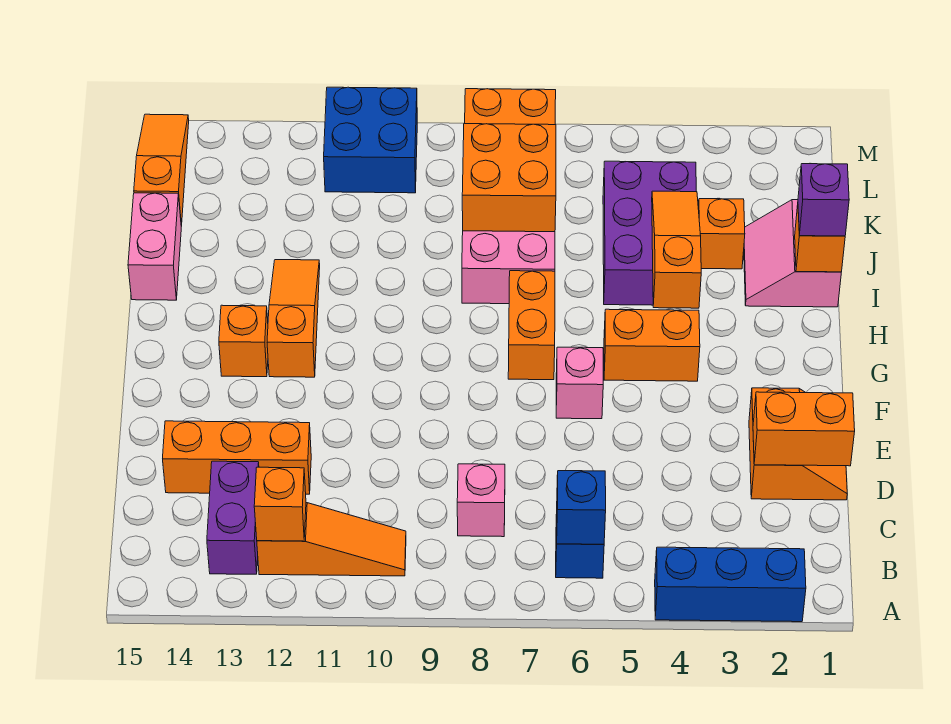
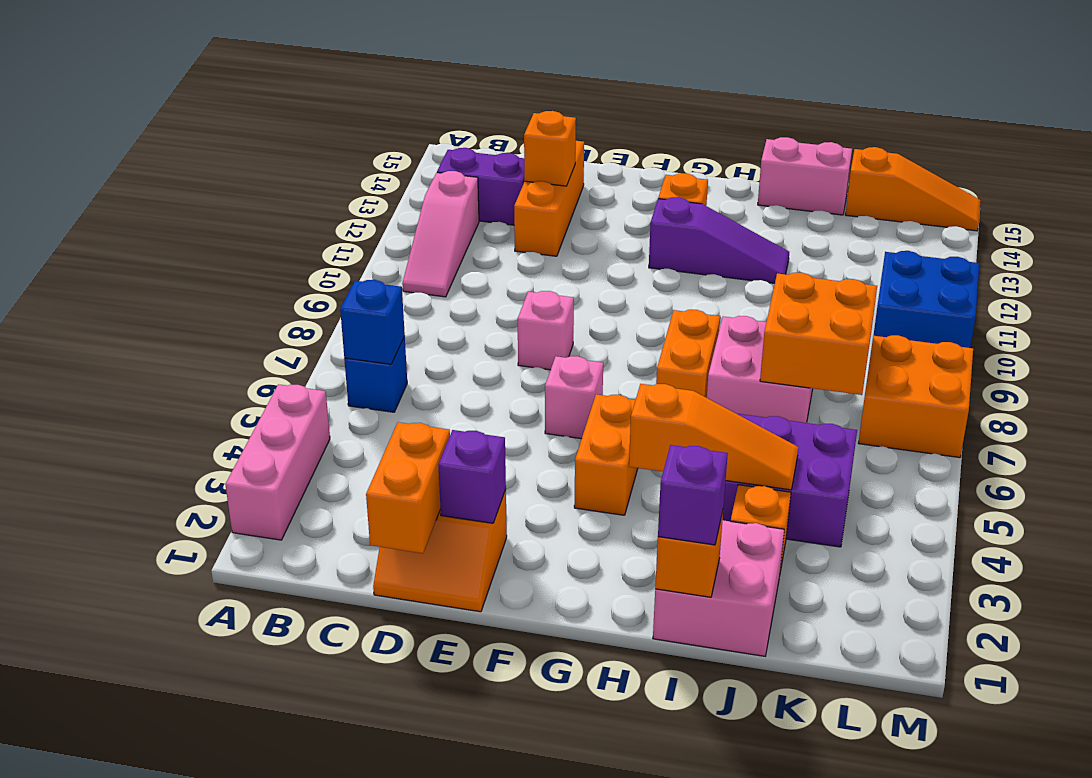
blue brick A2:A4 level 1 -> pink brick A2:A4 level 1
orange slope B10:B12 level 1 top 12 -> pink slope B10:B12 level 1 top 12
orange brick B12 level 2 -> orange brick D13 level 2
pink brick C8 level 1 -> pink brick E8 level 1
none -> purple brick E2 level 2
orange brick G7:H7 level 1 -> orange brick H7:H8 level 1
orange slope G12:I12 level 1 top G -> purple slope G12:I12 level 1 top G
pink slope I1:J2 level 1 top 1 -> pink brick I1:J2 level 1

